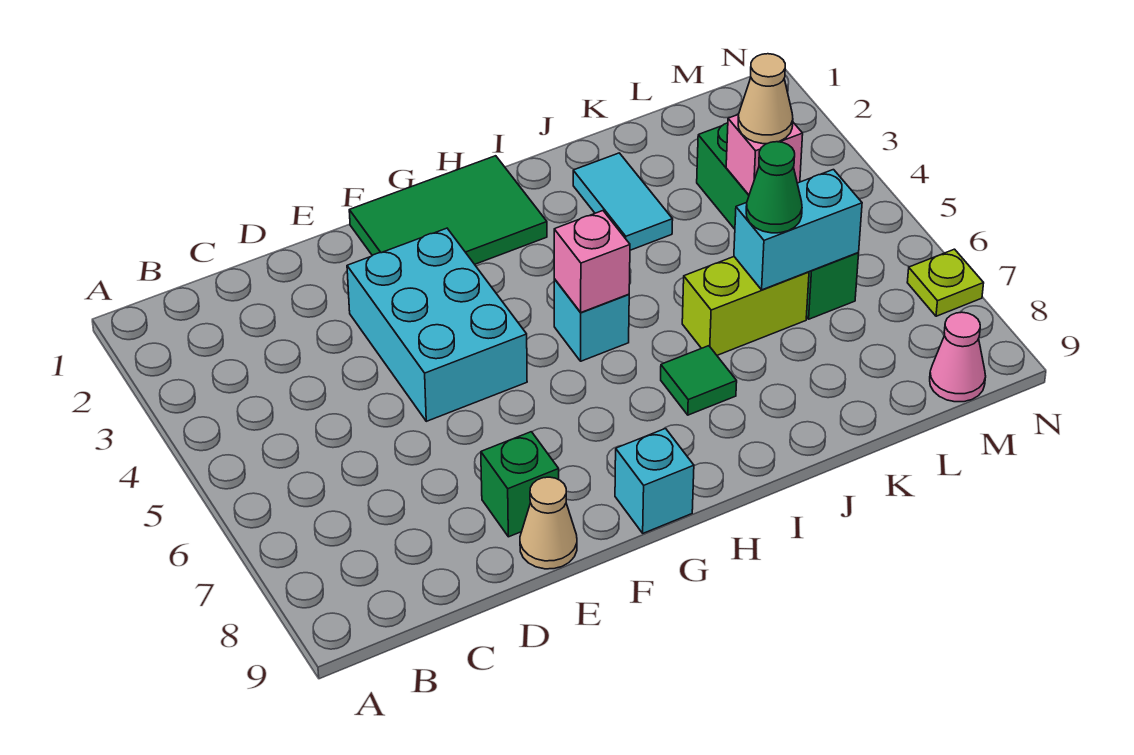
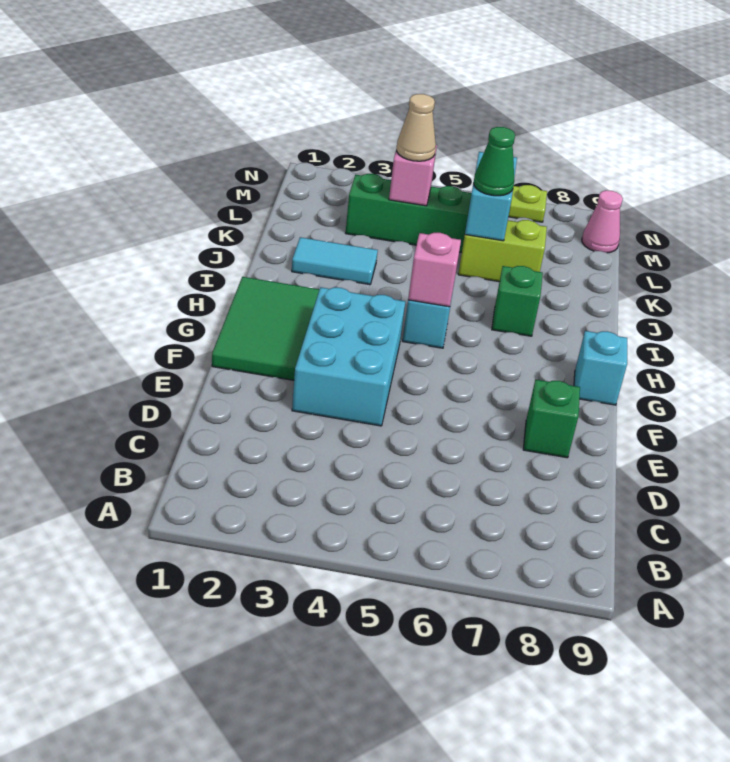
cyan brick E3:F5 level 1 -> cyan brick E3:G4 level 1
tan cone E9 level 1 -> none
green tile I7 level 1 -> green brick I7 level 1
lime brick J6:K6 level 1 -> lime brick K6:K7 level 1

